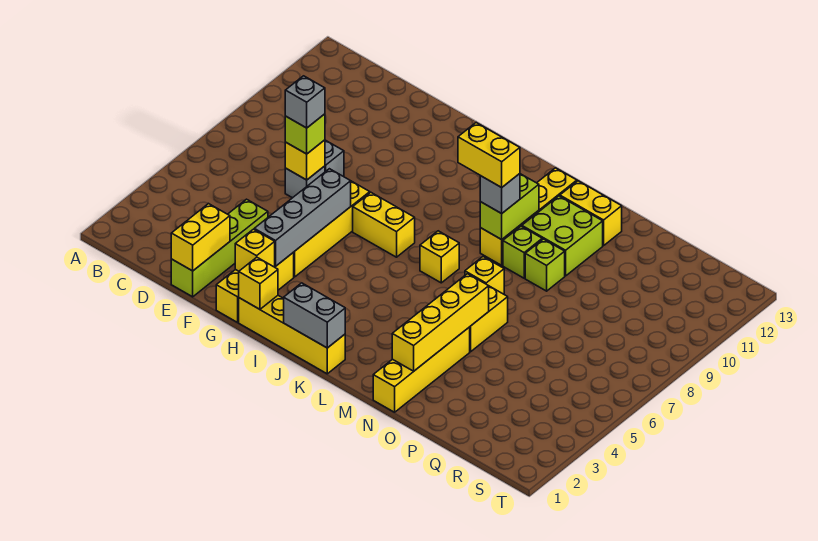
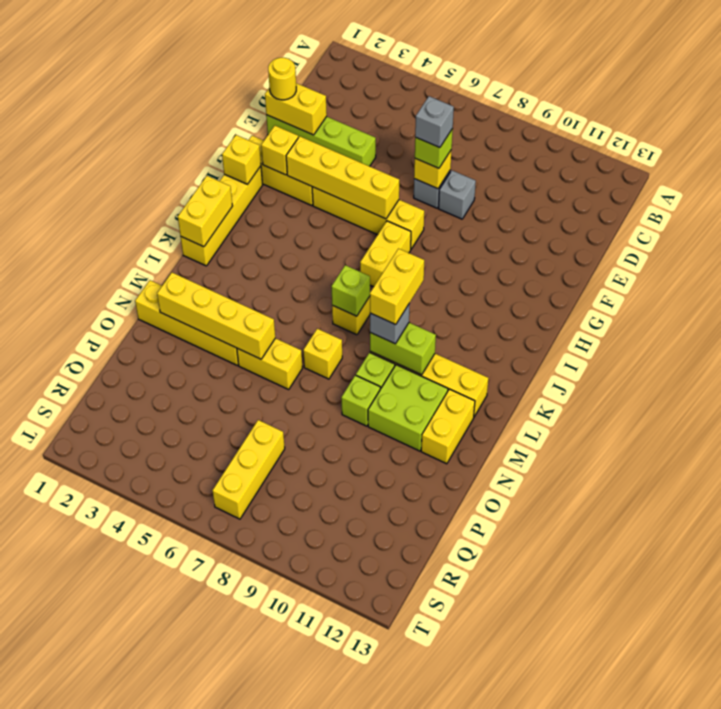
none -> yellow round brick E1 level 3
grey brick G3:G6 level 2 -> yellow brick G3:G6 level 2
grey brick J1:K1 level 2 -> yellow brick J1:K1 level 2
none -> lime brick K7 level 2
none -> yellow brick Q7:S7 level 1

